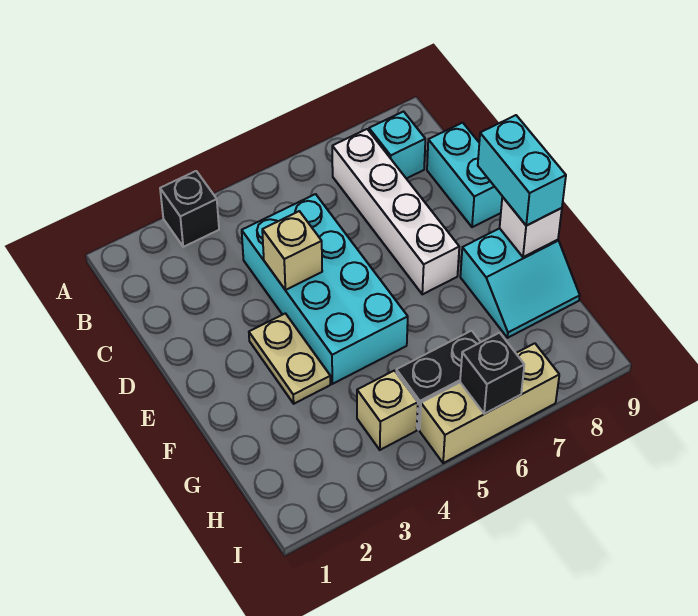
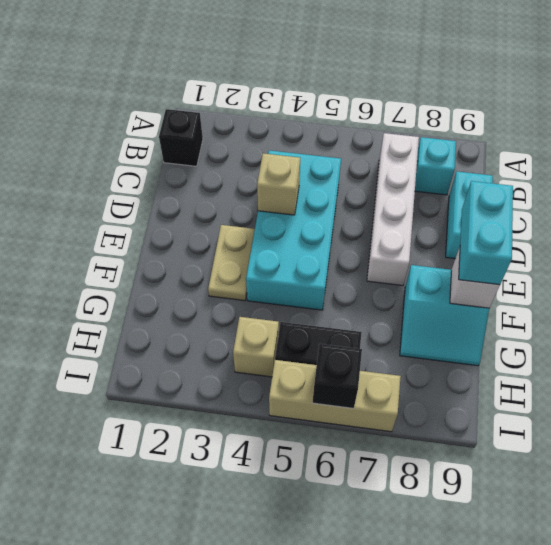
black brick A3 level 1 -> black brick B1 level 1

